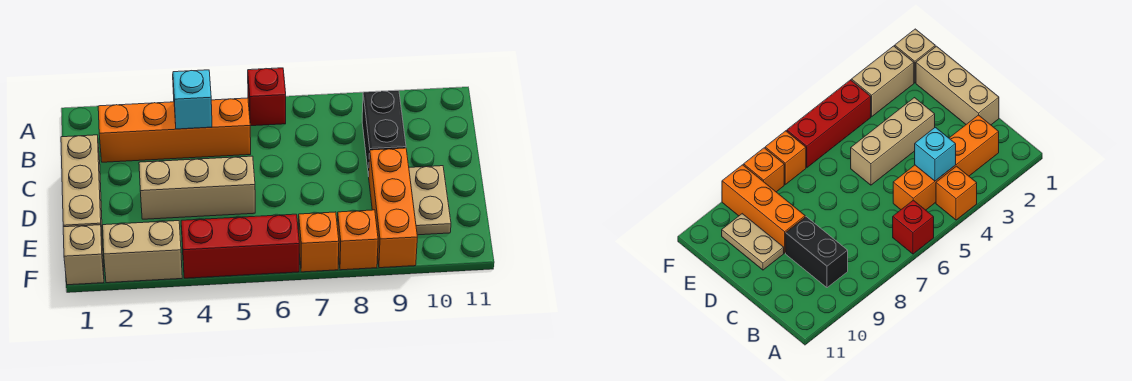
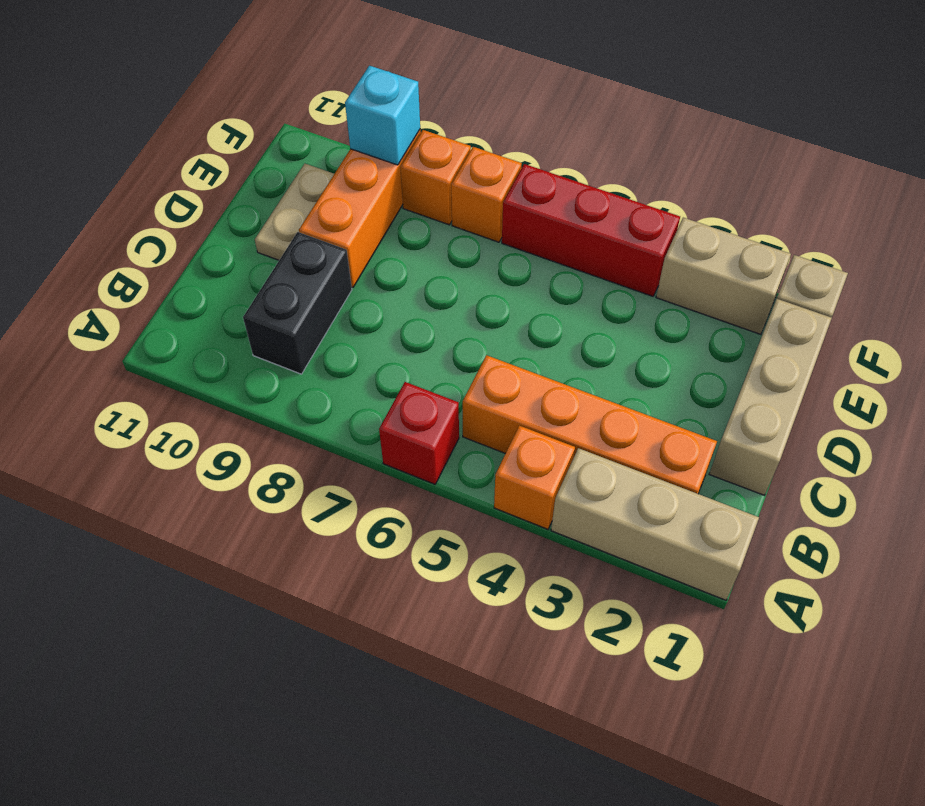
cyan brick B4 level 2 -> cyan brick F9 level 2
tan brick D3:D5 level 1 -> tan brick A1:A3 level 1

